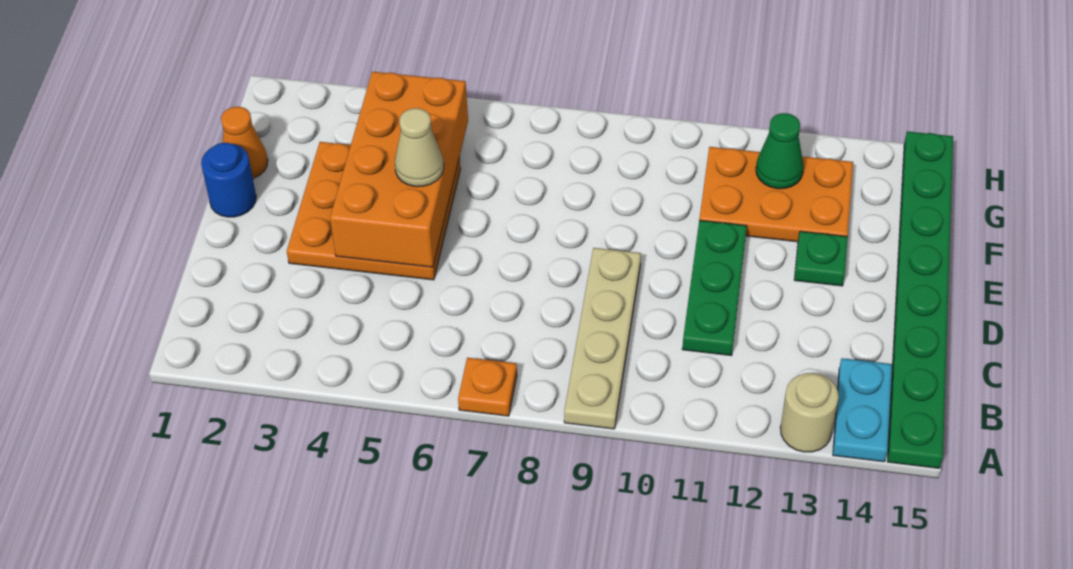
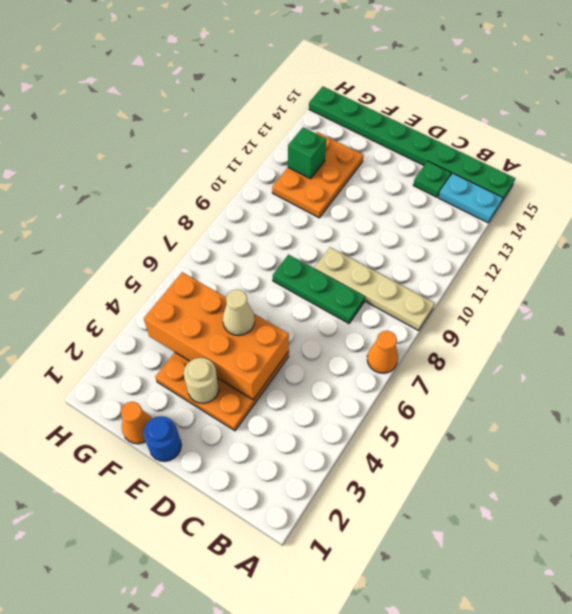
orange plate A7 level 1 -> orange cone A7 level 1
tan round brick A13 level 1 -> tan round brick E3 level 2
green plate C11:E11 level 1 -> green plate C8:E8 level 1
green plate E13 level 1 -> green plate C14 level 1
green cone G12 level 2 -> green brick G12 level 2

